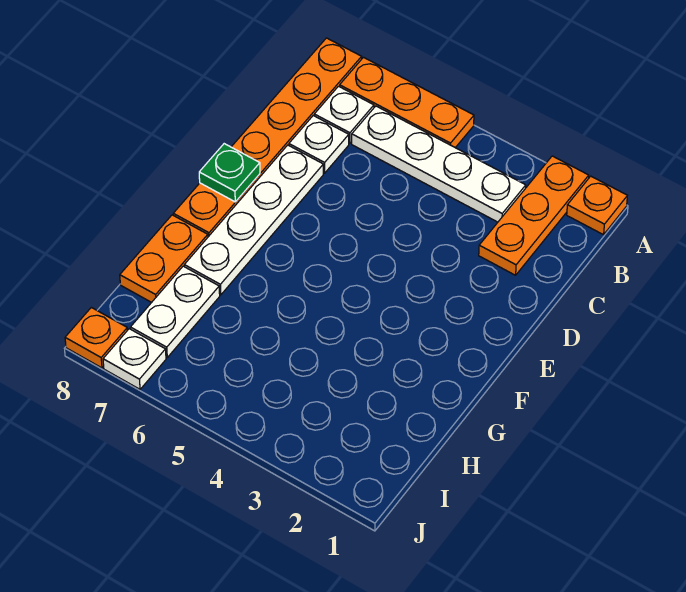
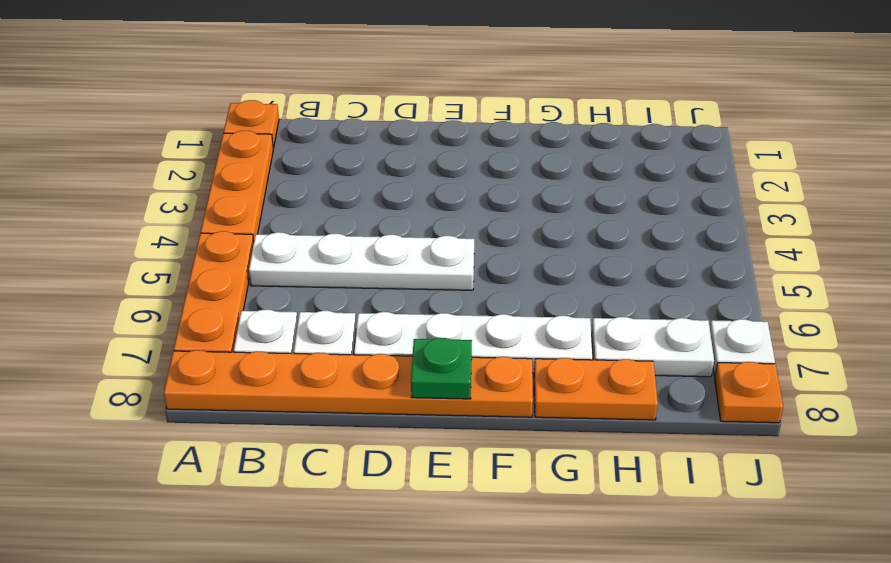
orange plate A2:C2 level 1 -> orange plate A2:A4 level 1
white plate B3:B6 level 1 -> white plate B5:E5 level 1

